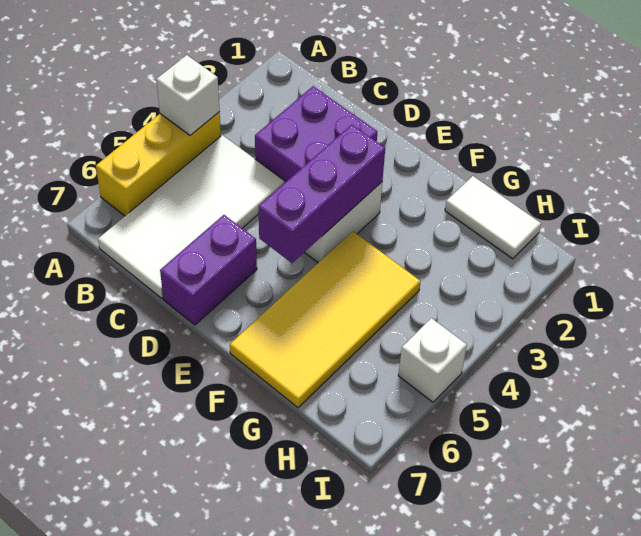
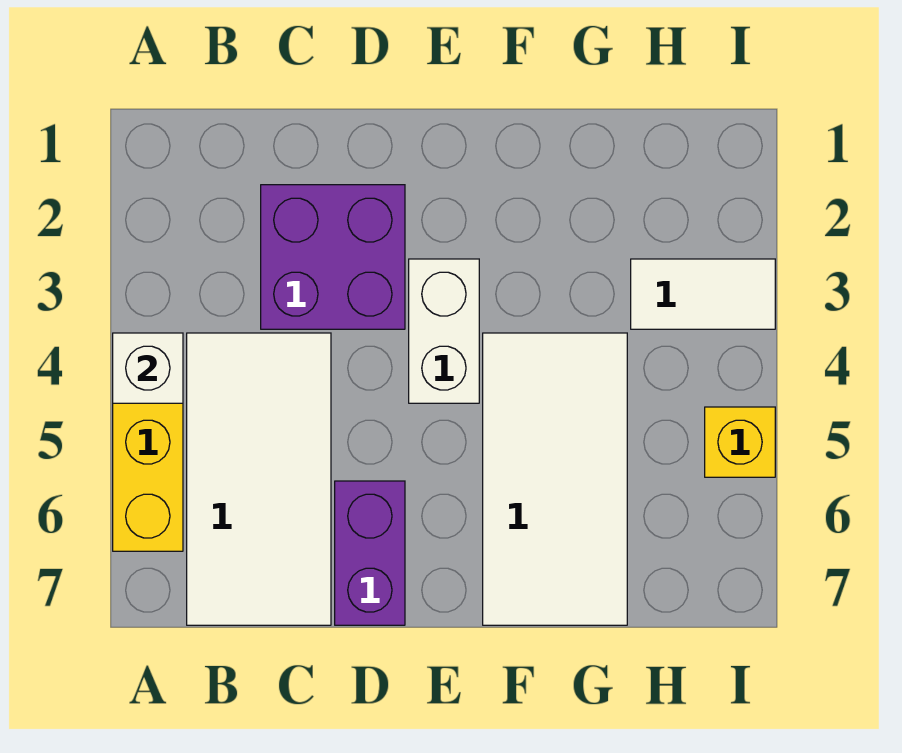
purple brick E3:E5 level 2 -> none
yellow tile F4:G7 level 1 -> white tile F4:G7 level 1
white tile G1:H1 level 1 -> white tile H3:I3 level 1
white brick I5 level 1 -> yellow brick I5 level 1

